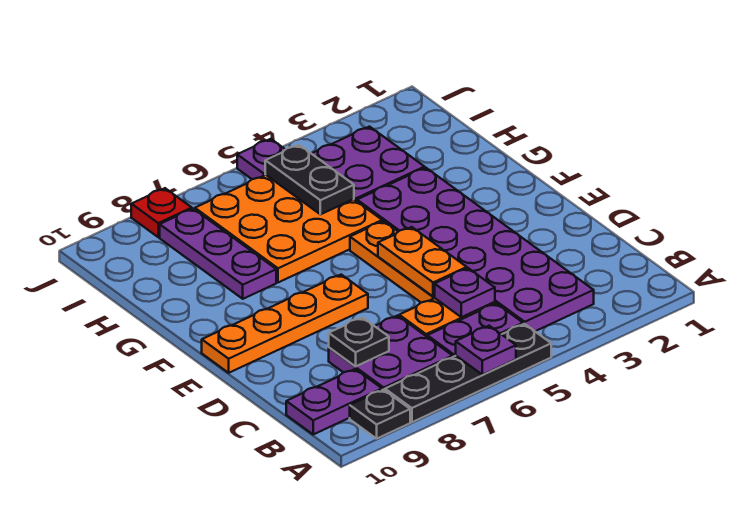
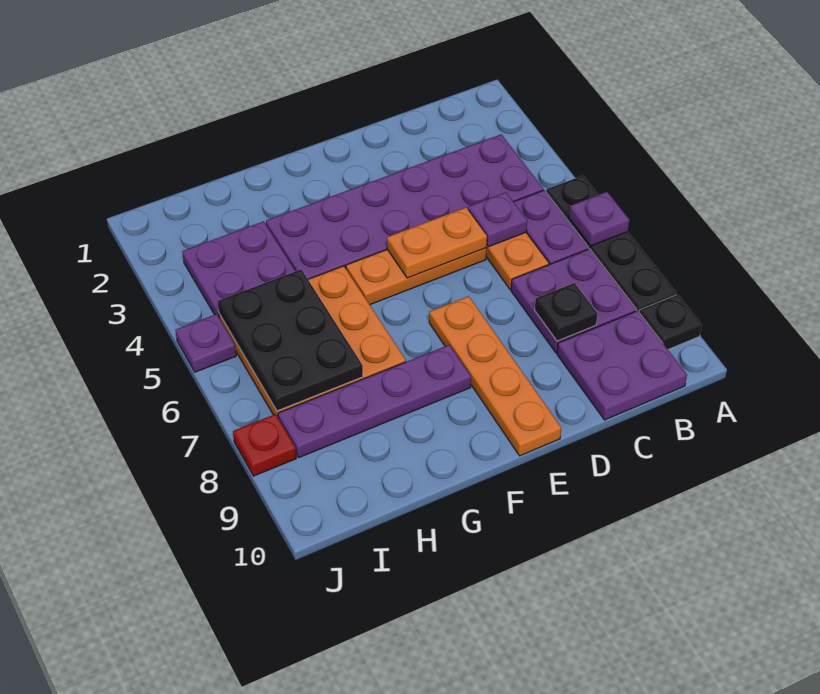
purple plate B9:B10 level 1 -> purple plate B9:C10 level 1
purple plate G8:I8 level 1 -> purple plate F8:I8 level 1
black plate H5:I5 level 2 -> black plate H5:I7 level 2

